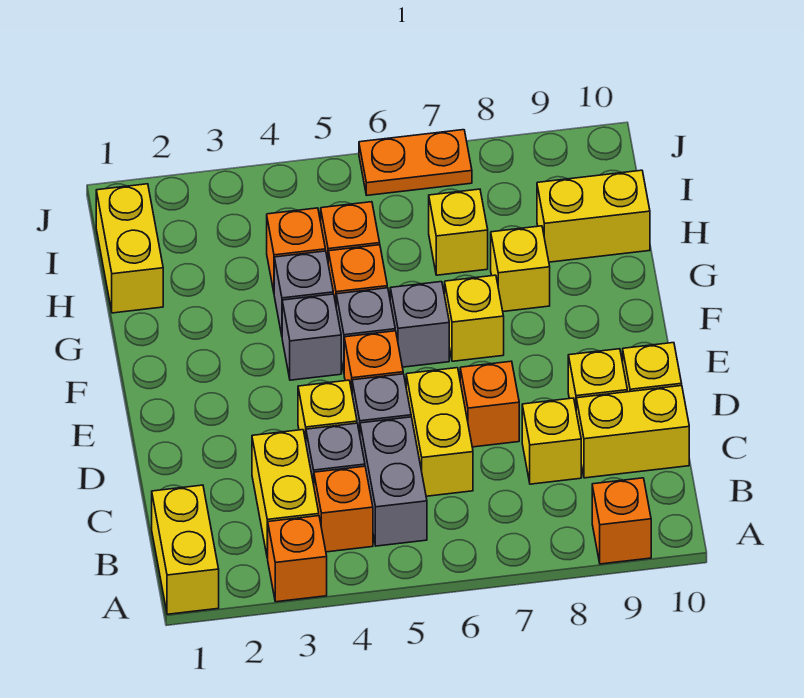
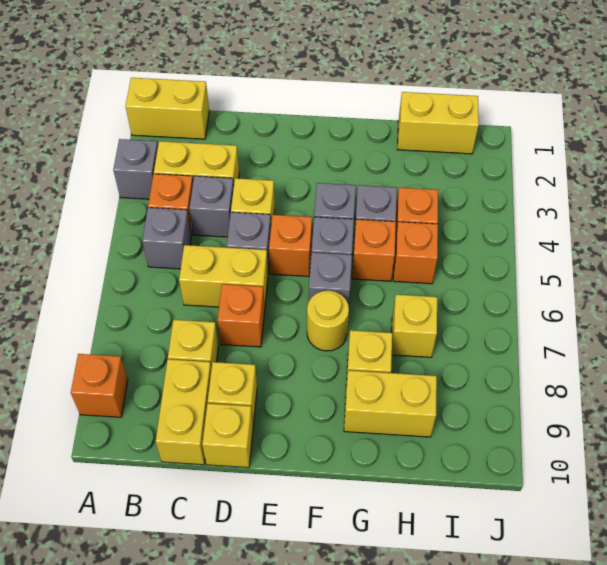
orange brick A3 level 1 -> grey brick A3 level 1
grey brick B5:C5 level 1 -> grey brick B5 level 1
yellow brick F7 level 1 -> yellow round brick F7 level 1
yellow brick H9:H10 level 1 -> yellow brick G9:H9 level 1
orange plate J6:J7 level 1 -> none

